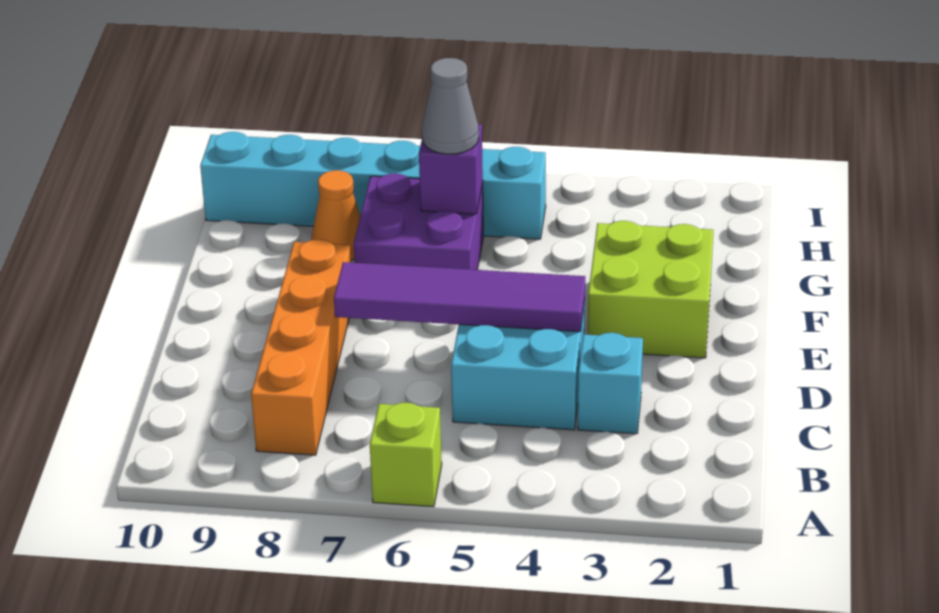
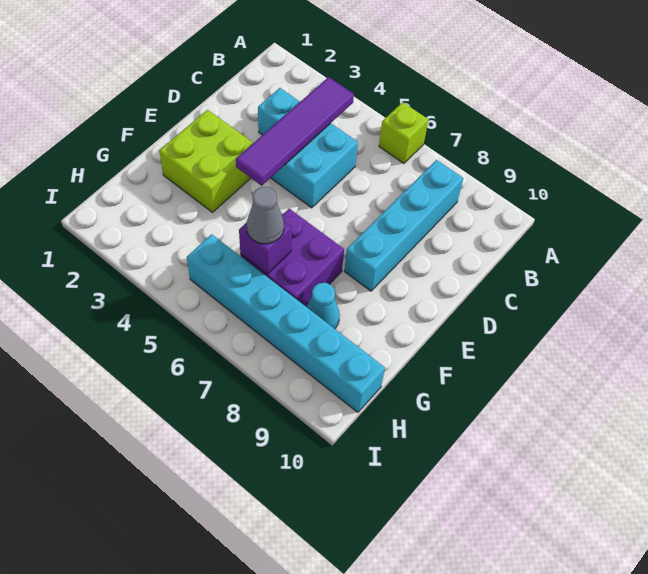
orange brick B8:E8 level 1 -> cyan brick B8:E8 level 1
purple tile D4:D7 level 2 -> purple tile B4:E4 level 2
orange cone G8 level 1 -> cyan cone G8 level 1

